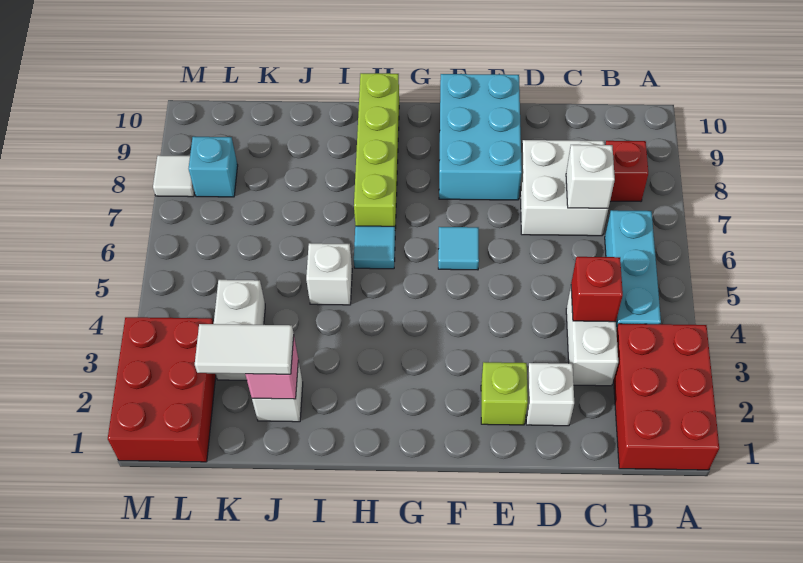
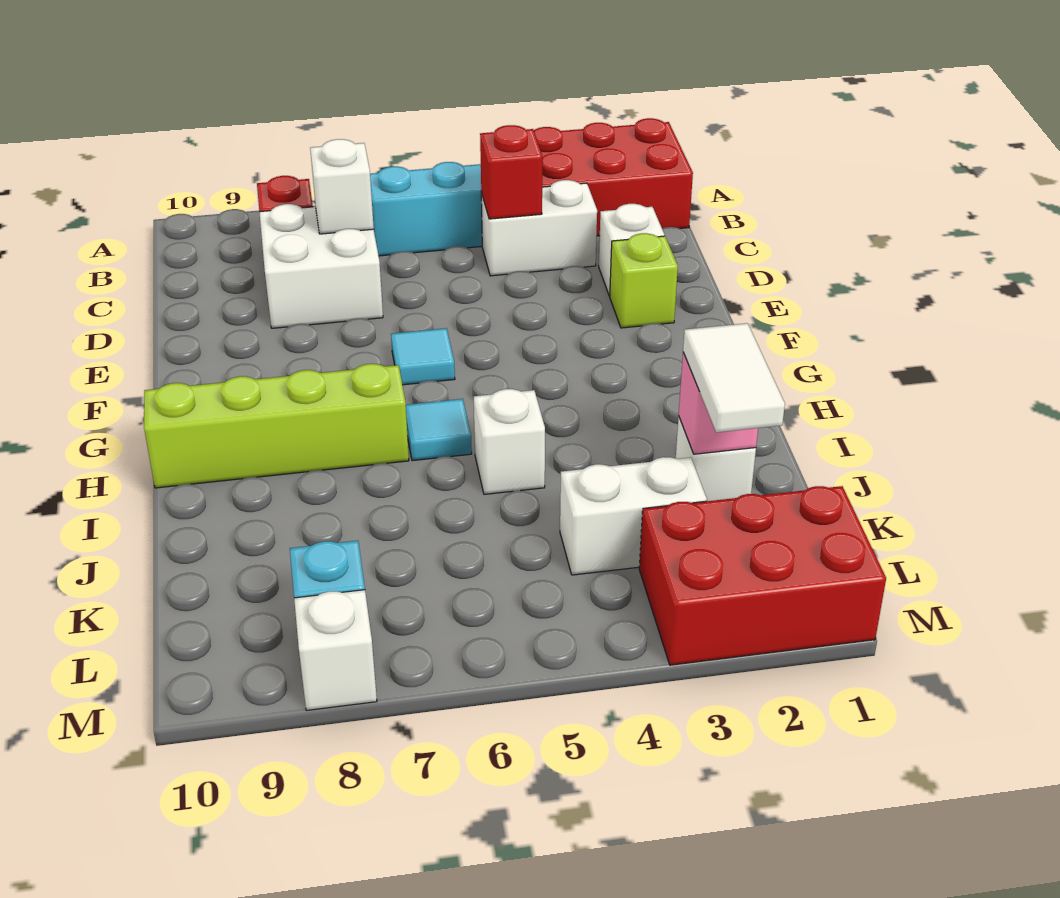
cyan brick E8:F10 level 1 -> none
white tile M8 level 1 -> white brick M8 level 1

